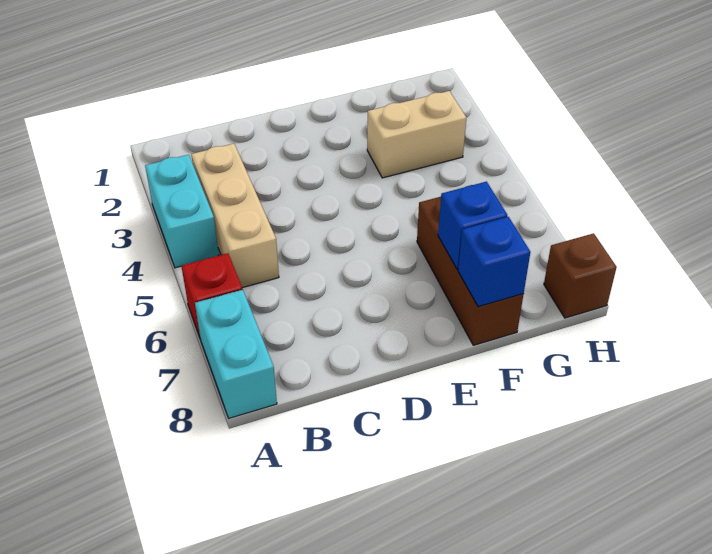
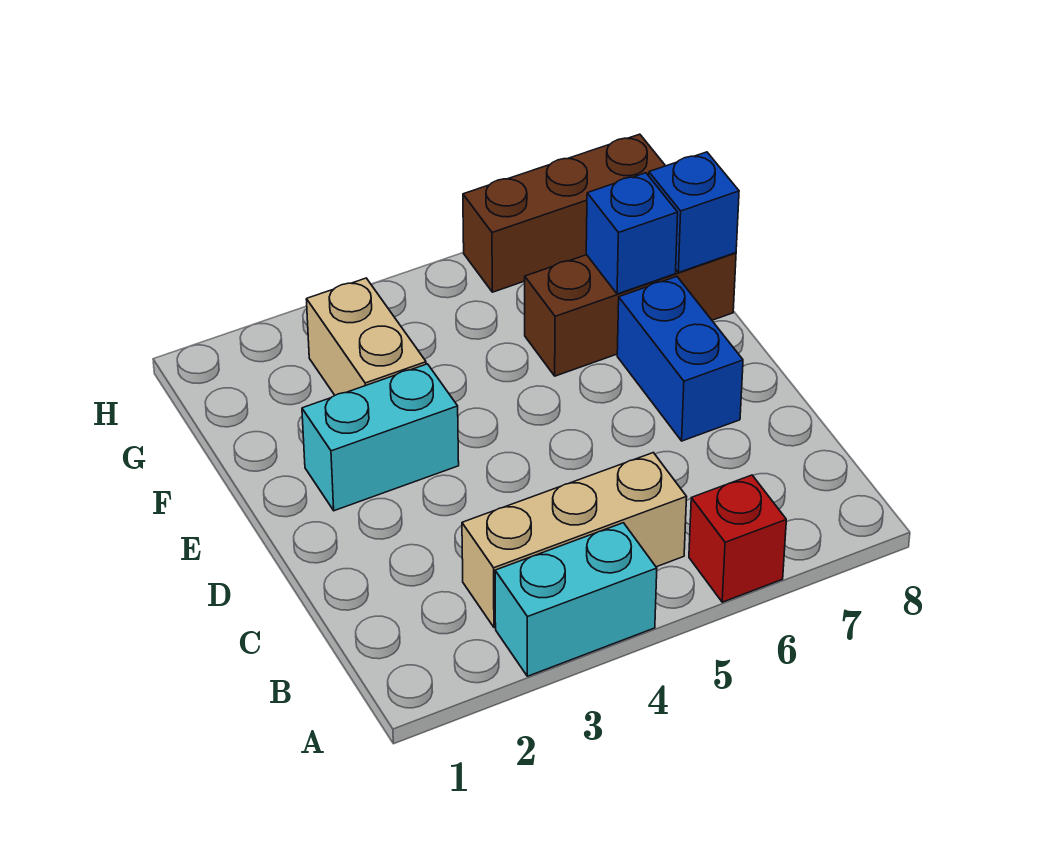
cyan brick A7:A8 level 1 -> cyan brick E2:E3 level 1
none -> blue brick D7:E7 level 1
brown brick H8 level 1 -> brown brick H6:H8 level 1

